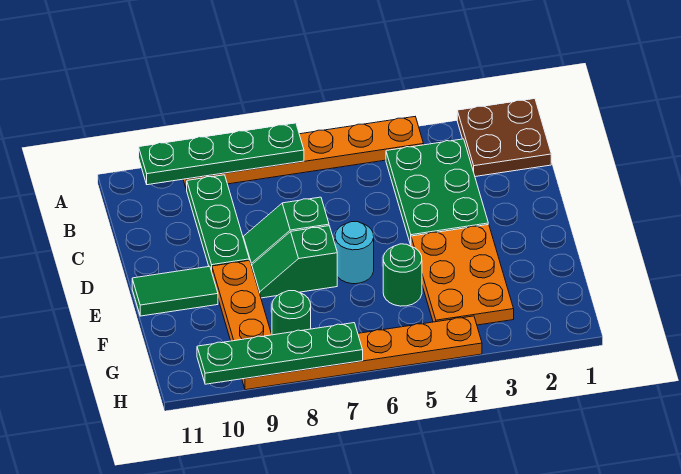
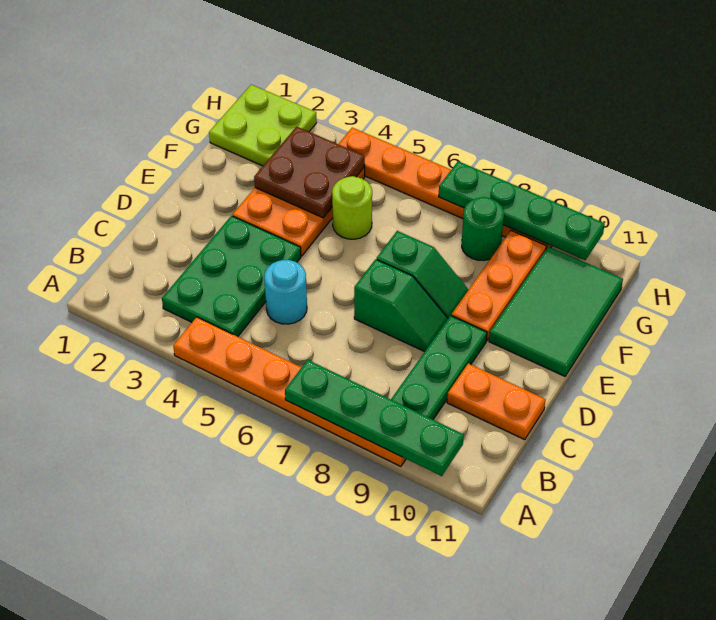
brown plate A1:B2 level 1 -> brown plate F3:G4 level 2
none -> orange plate C10:C11 level 1
cyan round brick E6 level 1 -> cyan round brick C5 level 1
green tile E10:E11 level 1 -> green tile E10:G11 level 1
green round brick F5 level 1 -> lime round brick F5 level 1
none -> lime plate G1:H2 level 1

